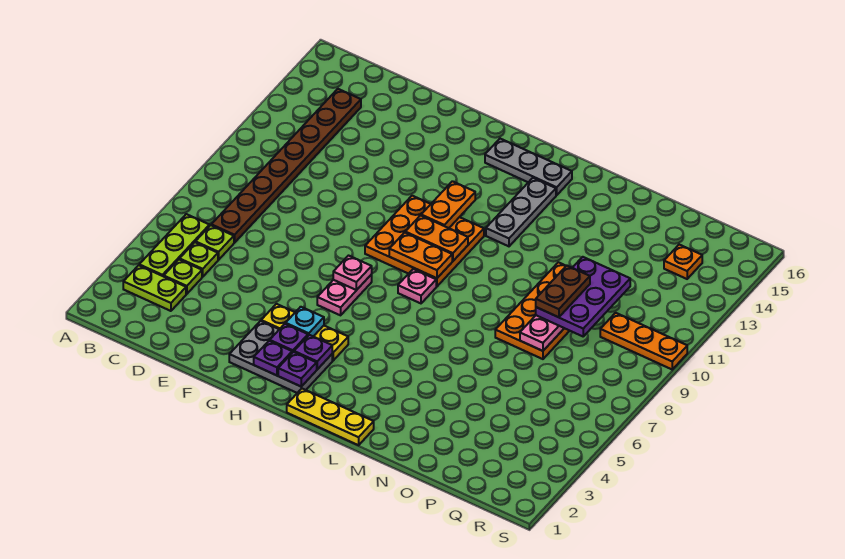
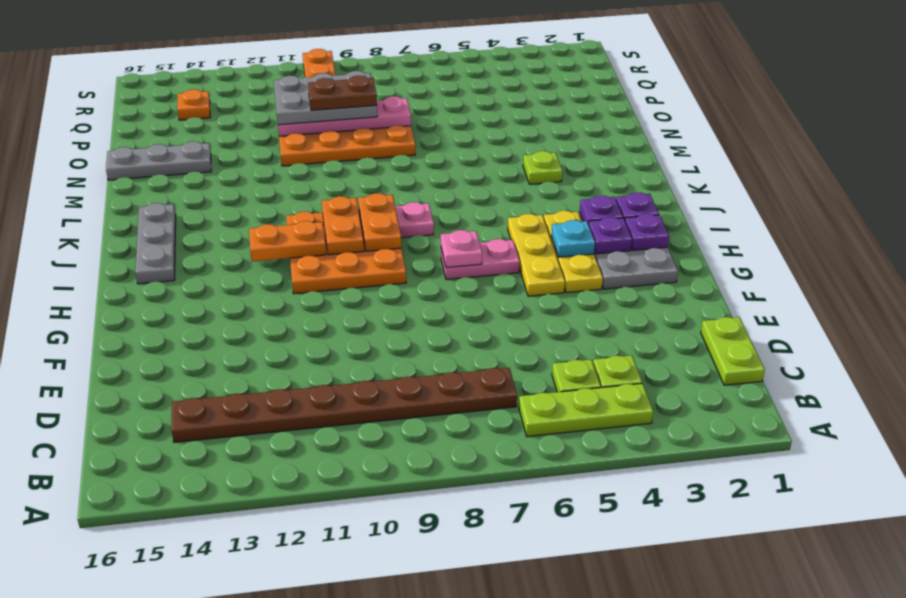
lime plate B3:C3 level 1 -> lime plate C1:D1 level 1
lime plate C6 level 1 -> lime plate L4 level 1
yellow plate J1:L1 level 1 -> yellow plate G5:I5 level 1
grey plate K12:K14 level 1 -> grey plate N14:N16 level 1
purple plate O9:P11 level 3 -> grey plate O9:P11 level 3

